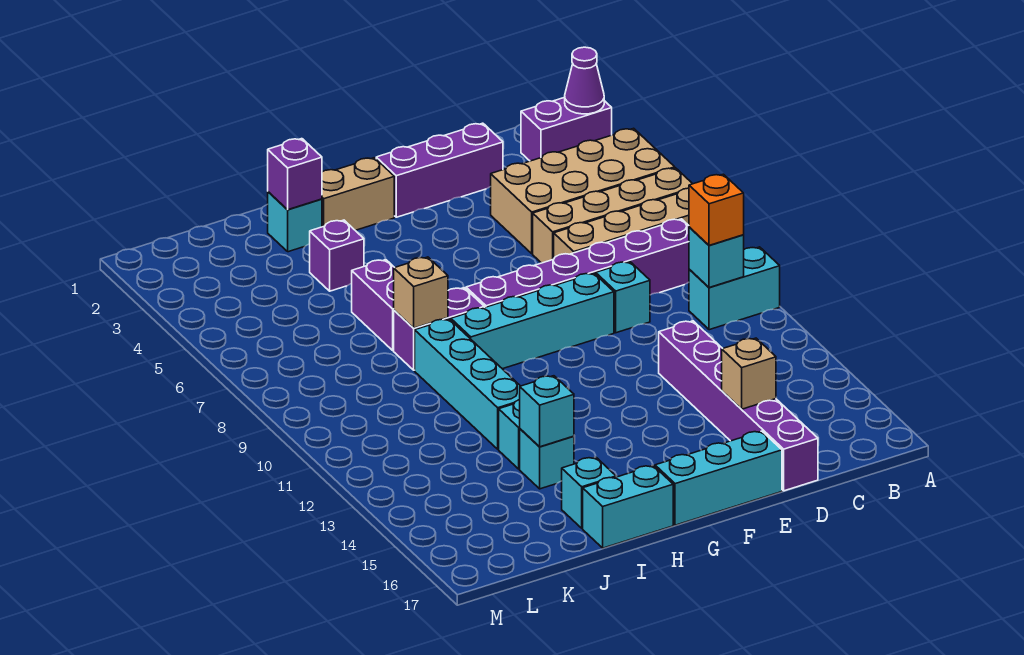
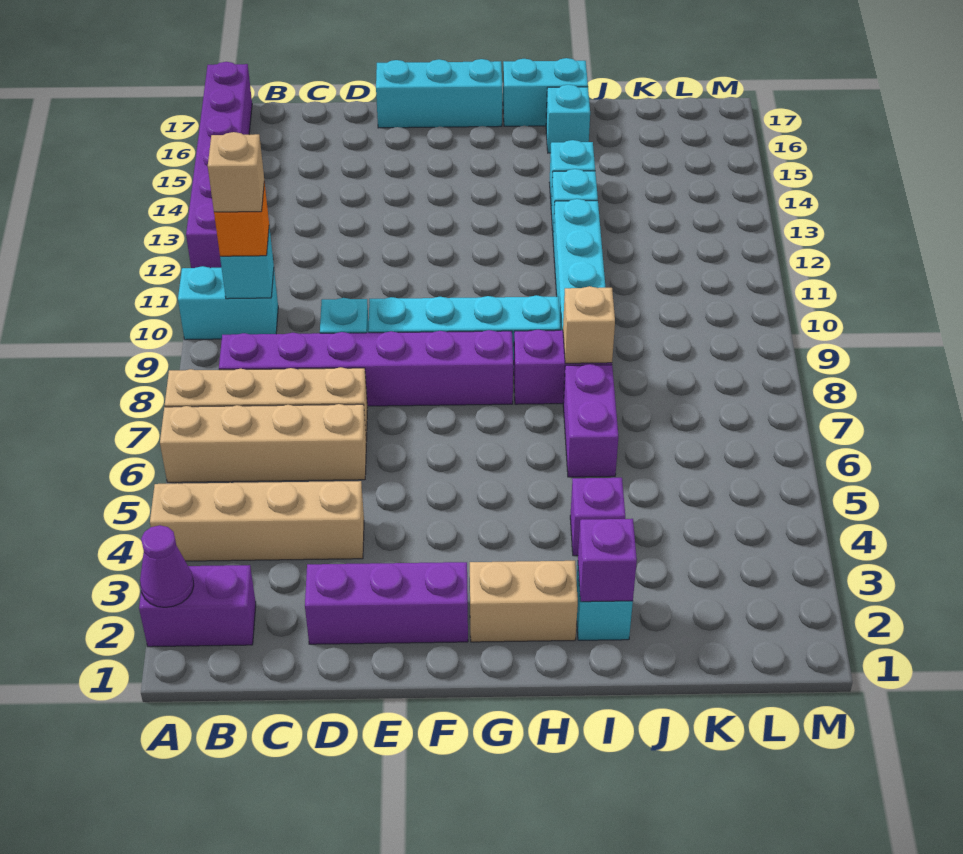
tan brick A4:D5 level 1 -> tan brick A4:D4 level 1
purple brick D12:D17 level 1 -> purple brick A12:A17 level 1
tan brick D15 level 2 -> tan brick B10 level 4
cyan brick I14 level 2 -> none

